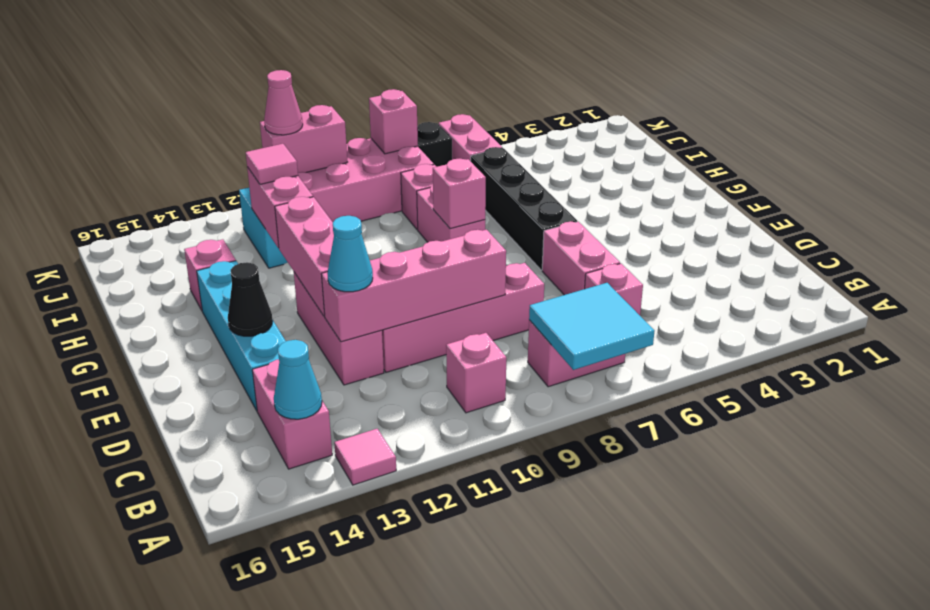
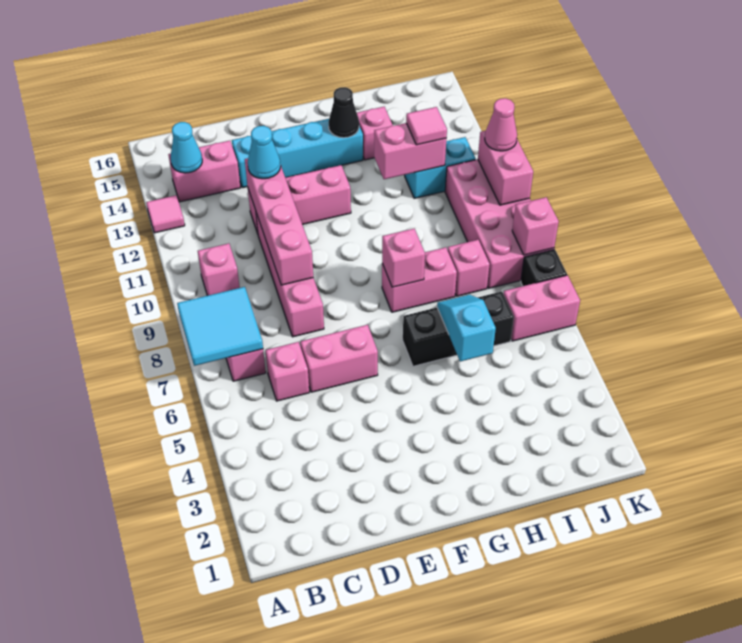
pink brick E12:G12 level 2 -> none
black cone E14 level 2 -> black cone G14 level 2
black brick F6:I6 level 1 -> black brick G6:I6 level 1
none -> cyan slope H5:H6 level 2 top 5

